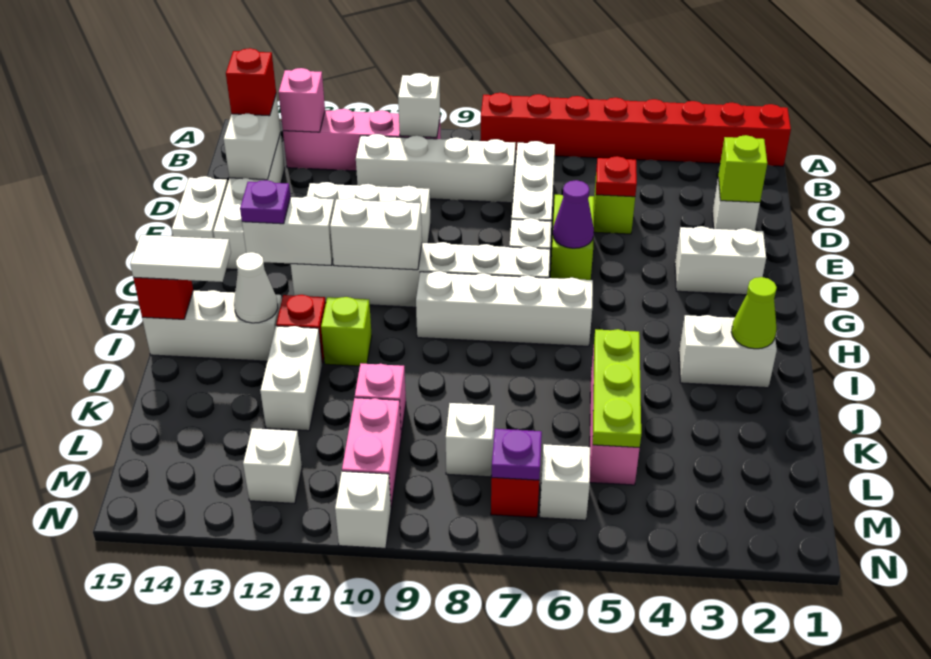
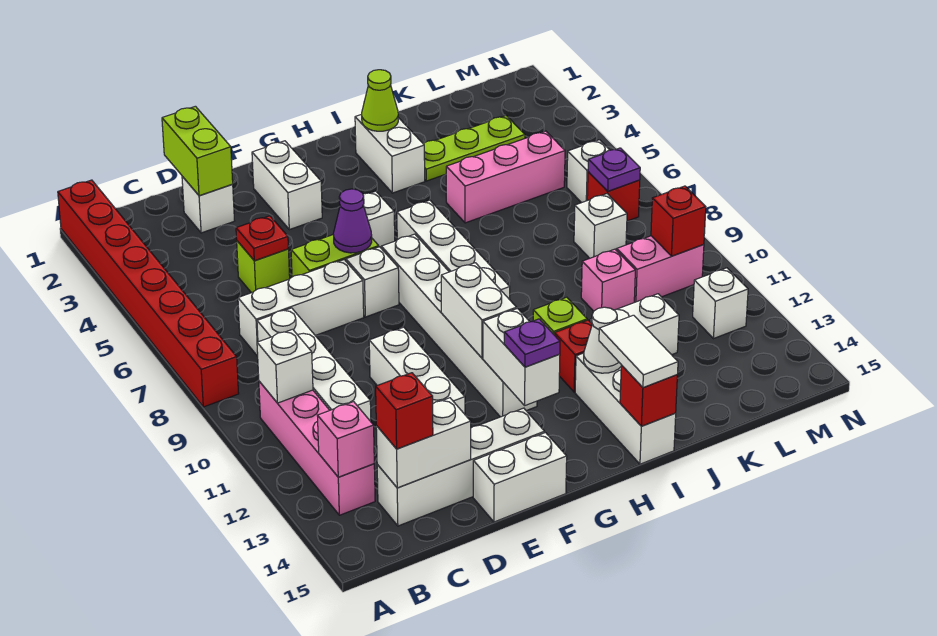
lime brick D2 level 2 -> lime brick D1:D2 level 2
lime plate J5:L5 level 2 -> lime plate J3:L3 level 1
none -> red brick M10 level 2
white brick N10 level 1 -> white brick G5 level 1

